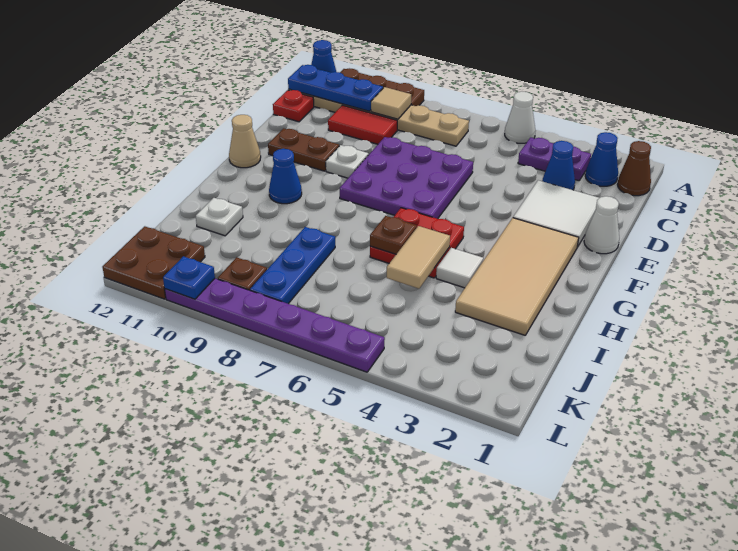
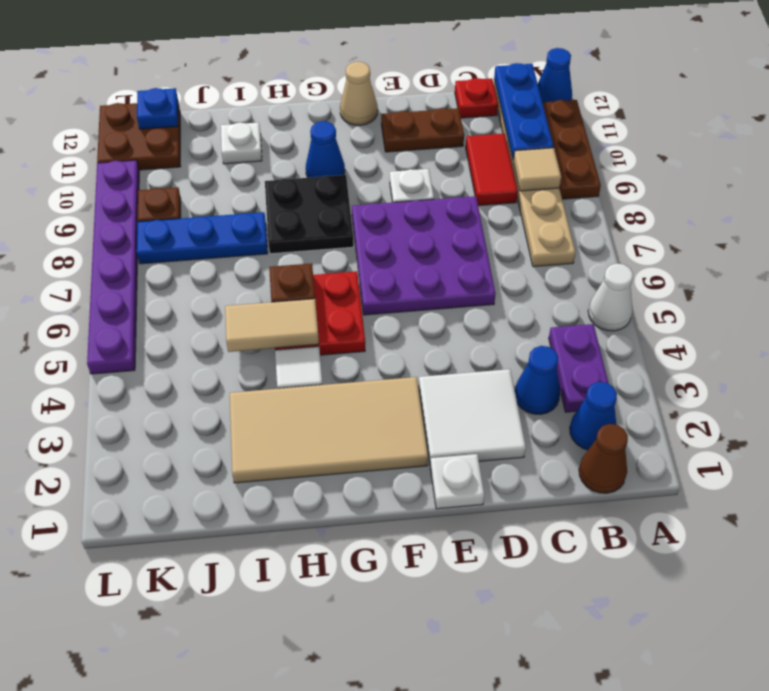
white cone E1 level 1 -> white plate E1 level 1
brown plate E10:E11 level 1 -> brown plate D11:E11 level 1
none -> black plate G8:H9 level 1
blue plate L10 level 2 -> blue plate K12 level 2

